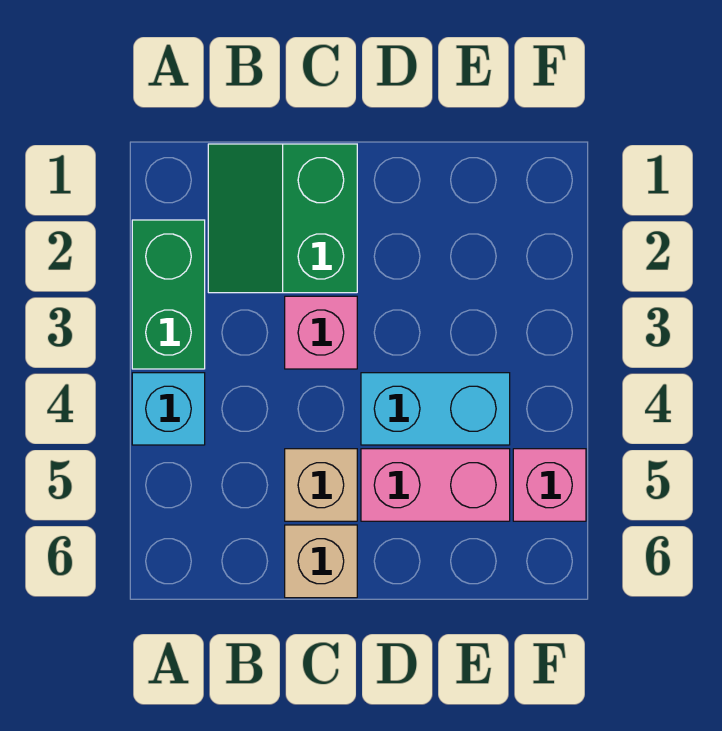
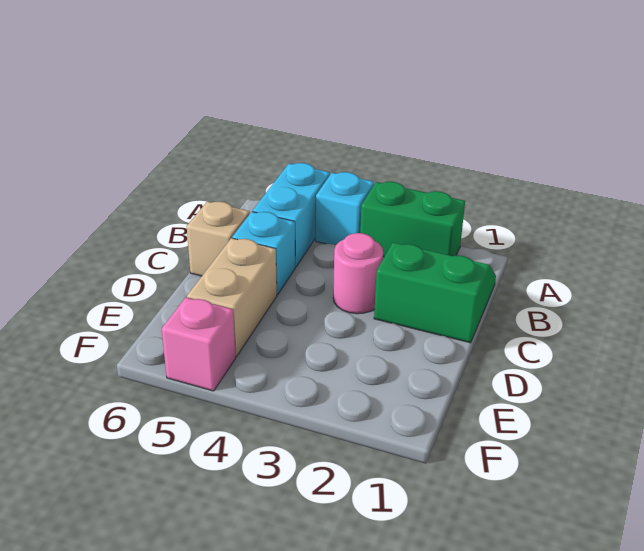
pink brick C3 level 1 -> pink round brick C3 level 1
tan brick C5 level 1 -> cyan brick C5 level 1
cyan brick D4:E4 level 1 -> cyan brick A5:B5 level 1
pink brick D5:E5 level 1 -> tan brick D5:E5 level 1

